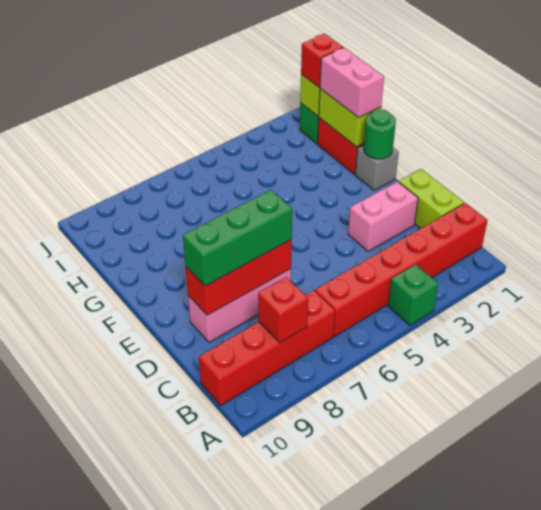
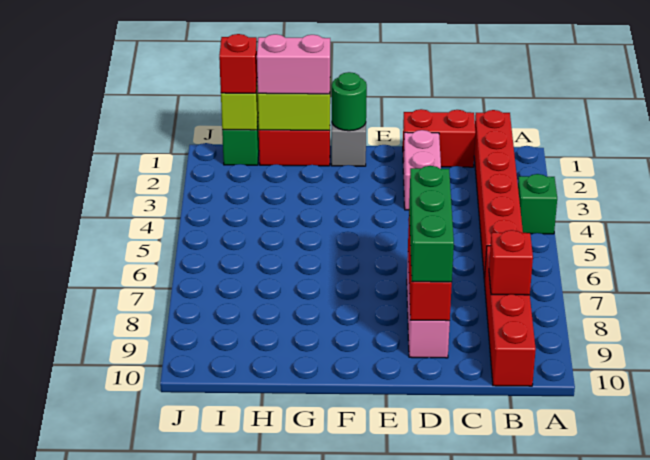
lime brick C1:D1 level 1 -> red brick C1:D1 level 1

